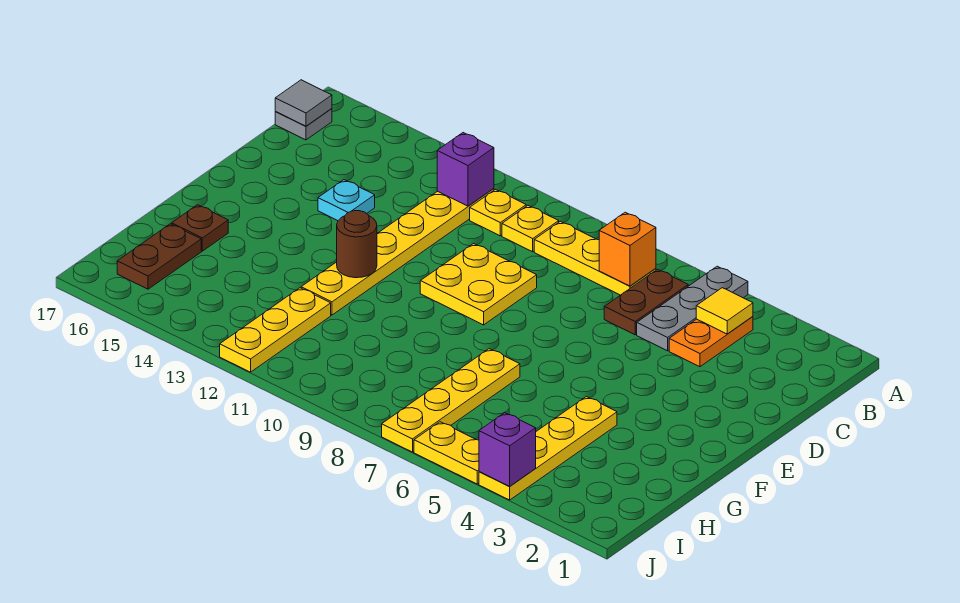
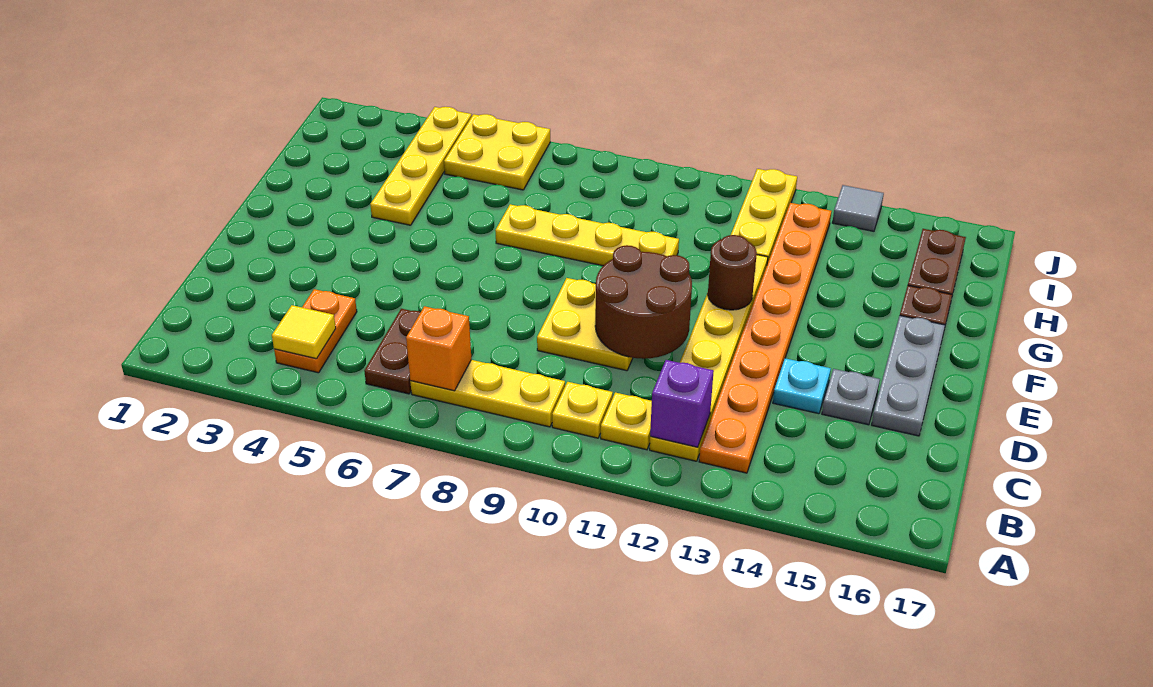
grey plate A5:C5 level 1 -> grey plate D16:F16 level 1
none -> orange plate B13:I13 level 1
grey plate B17 level 1 -> grey plate D15 level 1
grey tile B17 level 2 -> grey tile J14 level 1
none -> brown round brick D10:E11 level 2
yellow plate G7:J7 level 1 -> yellow plate G7:G10 level 1
purple brick J4 level 2 -> none
yellow plate J5:J6 level 1 -> yellow plate I5:J6 level 1

